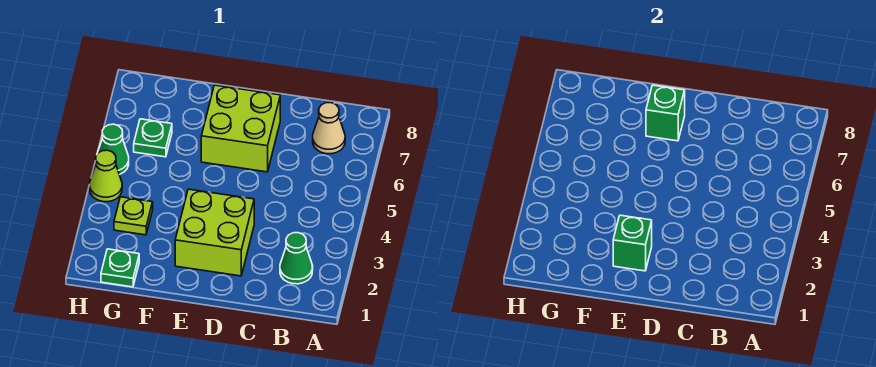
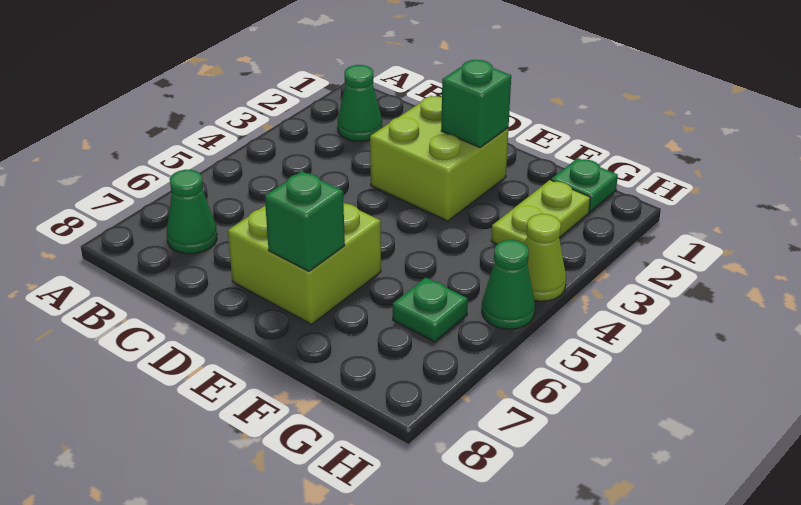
tan cone B7 level 1 -> green cone B7 level 1
lime plate G3 level 1 -> lime plate G2:G3 level 1

